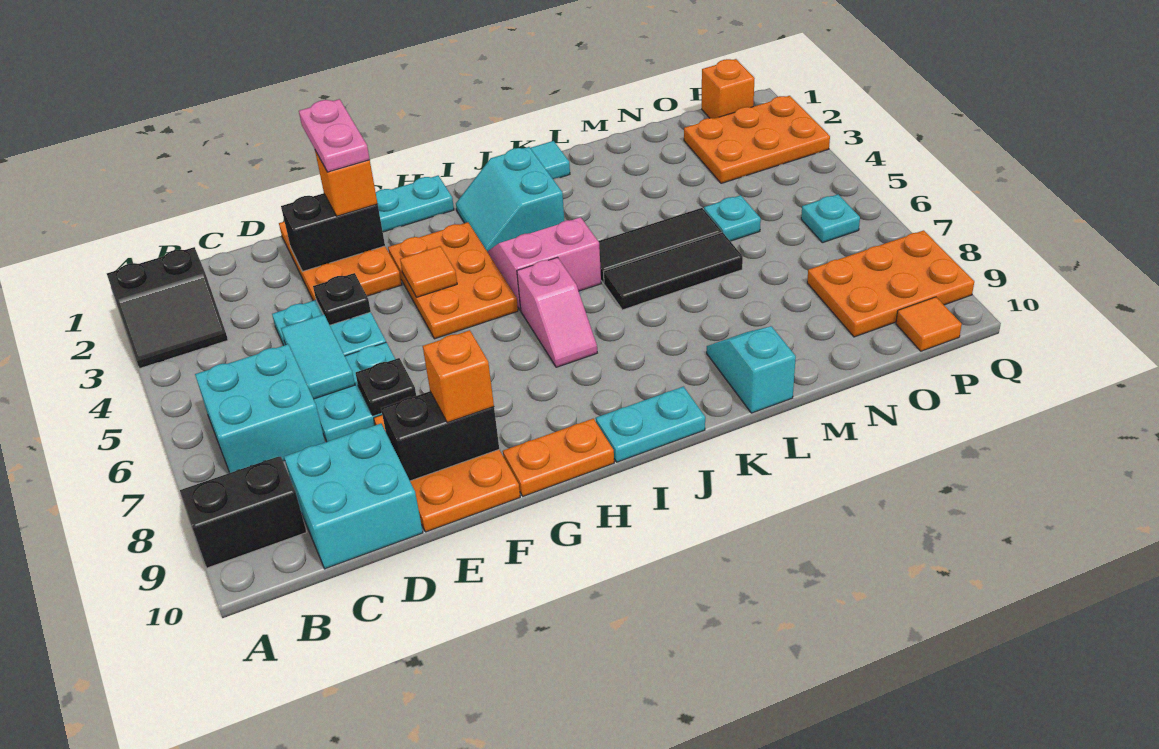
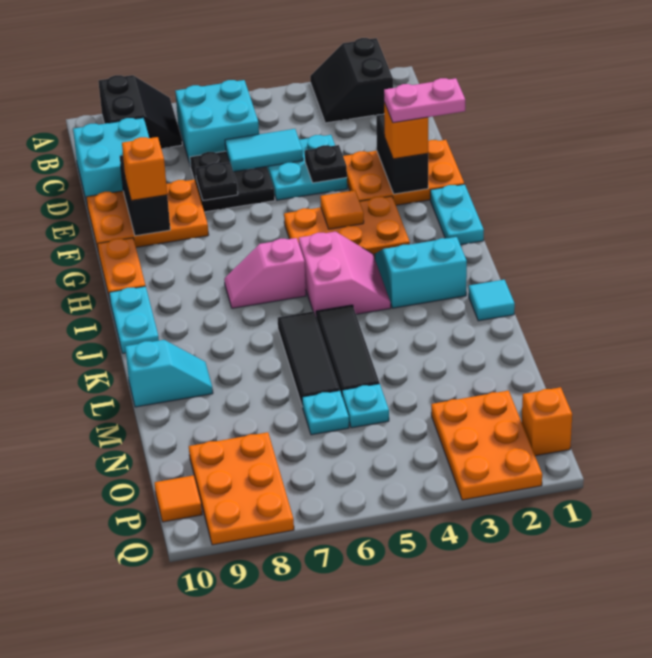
cyan plate D6:E7 level 1 -> black plate D6:E7 level 1
cyan plate P6 level 1 -> cyan plate N6 level 1

